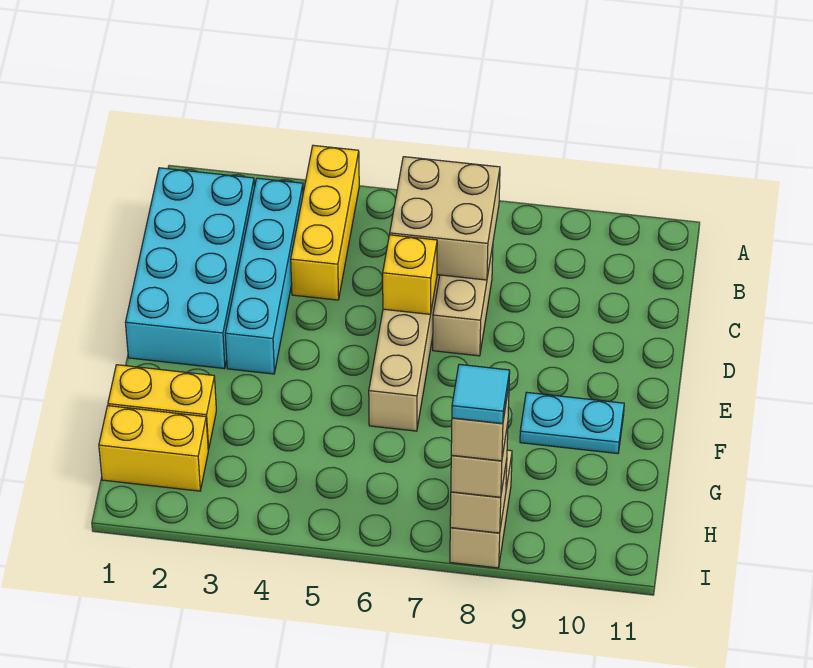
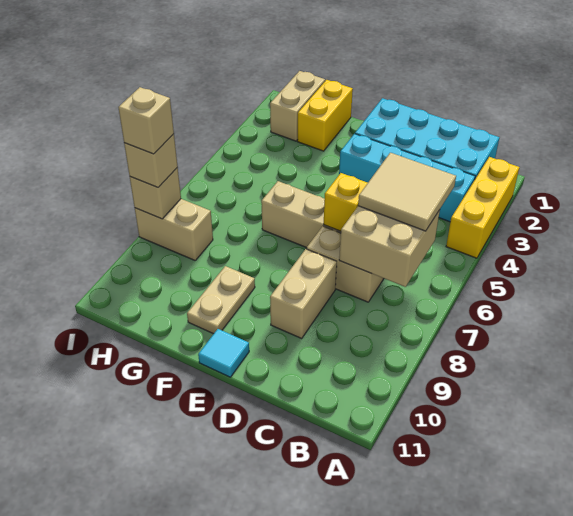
yellow brick A4:C4 level 1 -> yellow brick A2:A4 level 1
none -> tan tile B5:C6 level 3
none -> tan brick D8:D9 level 1
cyan plate F9:F10 level 1 -> tan plate F9:F10 level 1
yellow brick H1:H2 level 1 -> tan brick H1:H2 level 1
cyan tile I8 level 5 -> cyan tile E11 level 1

